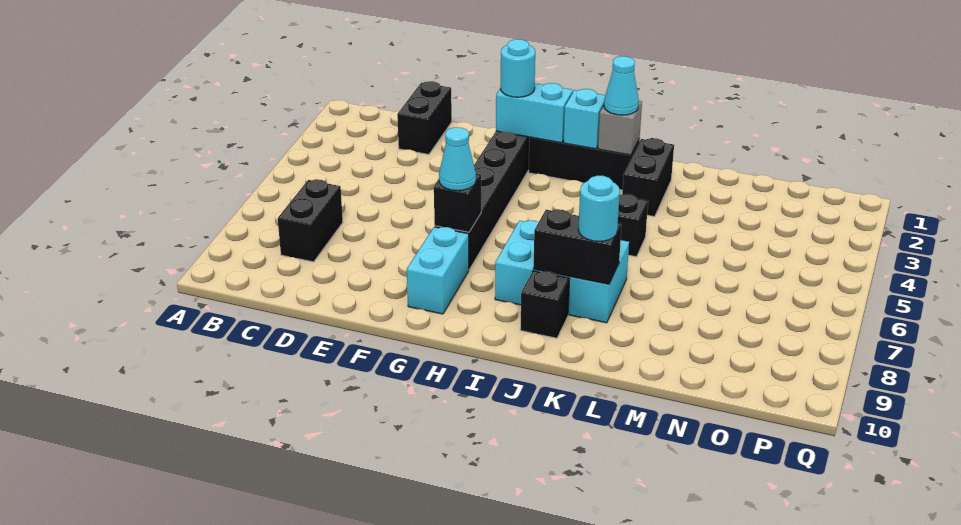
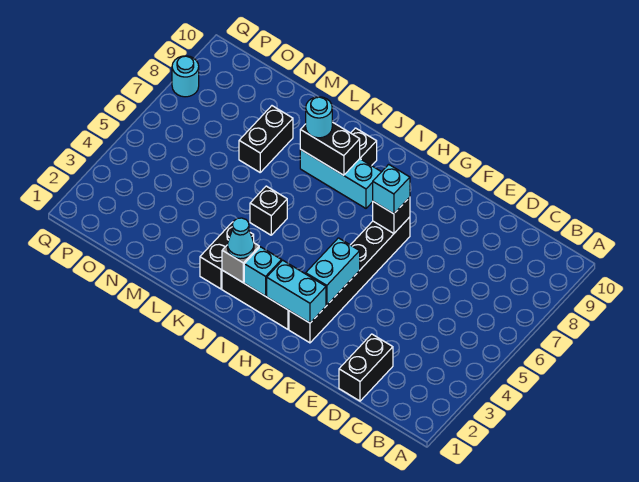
black brick C7:C8 level 1 -> black brick M7:M8 level 1
cyan round brick G2 level 3 -> cyan round brick Q8 level 1
cyan cone G7 level 3 -> cyan brick G7 level 3
cyan brick G8:G9 level 1 -> cyan brick G3:G4 level 2
cyan brick I7:K8 level 1 -> cyan brick I8:K8 level 1

